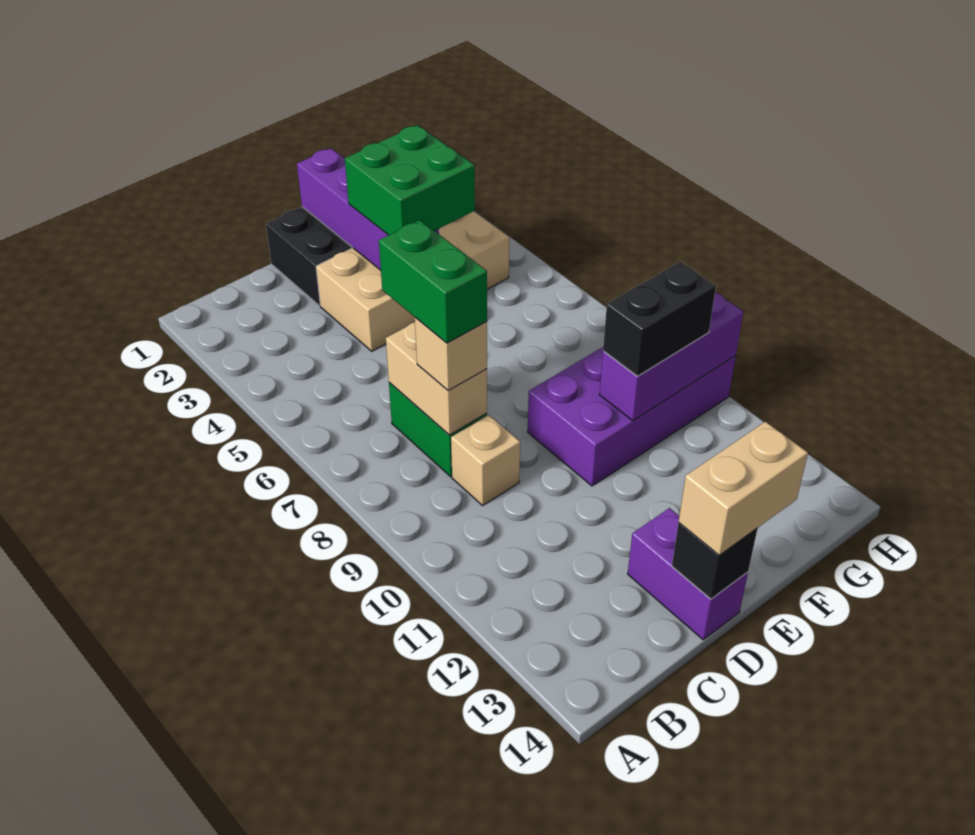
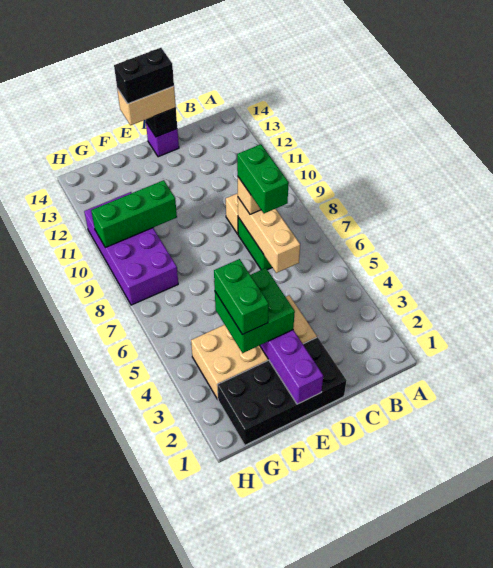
tan brick C7:C8 level 2 -> tan brick C6:C8 level 2
purple brick D13:D14 level 1 -> purple brick D14 level 1
purple brick E9:H10 level 1 -> purple brick G8:H11 level 1
none -> green brick F3:F4 level 4
purple brick F10:H10 level 2 -> green brick F10:H10 level 2
black brick F10:G10 level 3 -> black brick D14:E14 level 4

